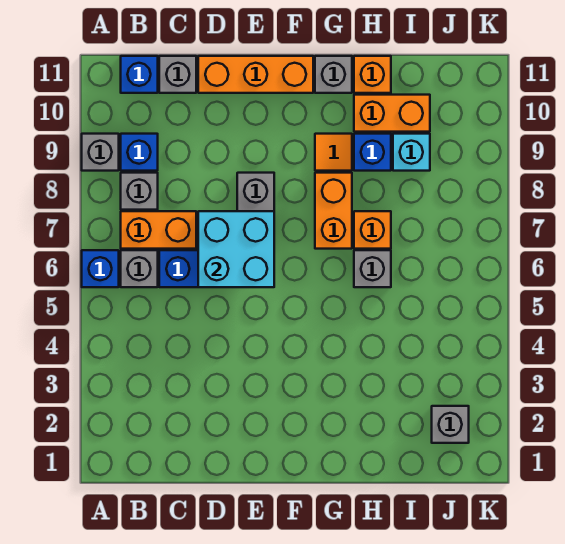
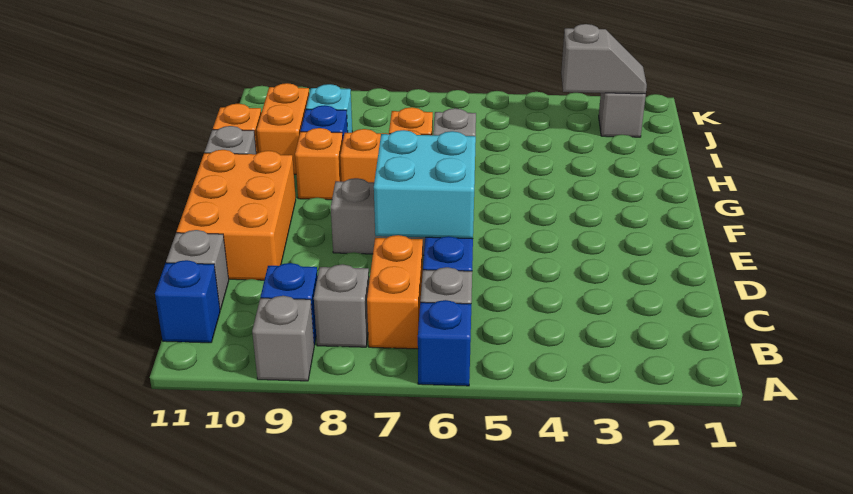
orange brick D11:F11 level 1 -> orange brick D10:F11 level 1
orange tile G9 level 1 -> orange brick G9 level 1
none -> grey slope J2:J3 level 2 top 3

